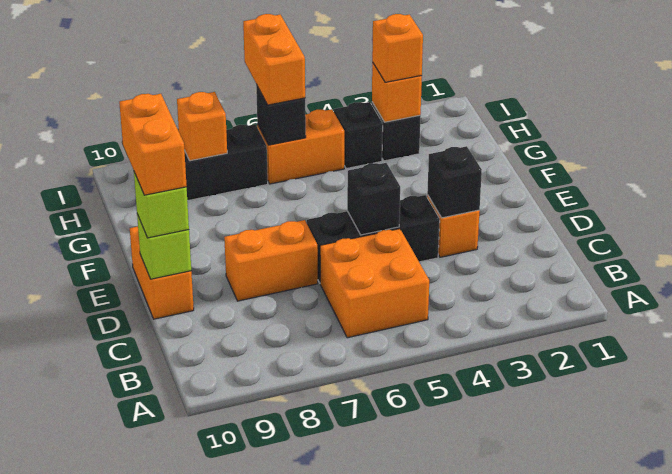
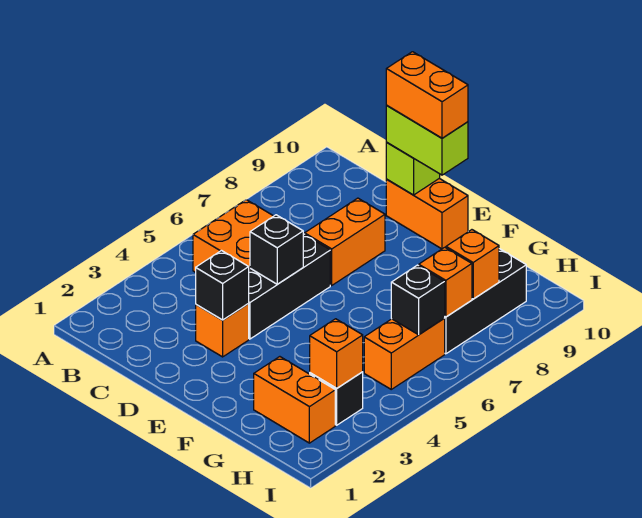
lime brick D10 level 3 -> lime brick D10:E10 level 3
orange brick H3 level 3 -> orange brick H7 level 2
black brick H4 level 1 -> none
orange brick H6:I6 level 3 -> orange brick G2:H2 level 1

